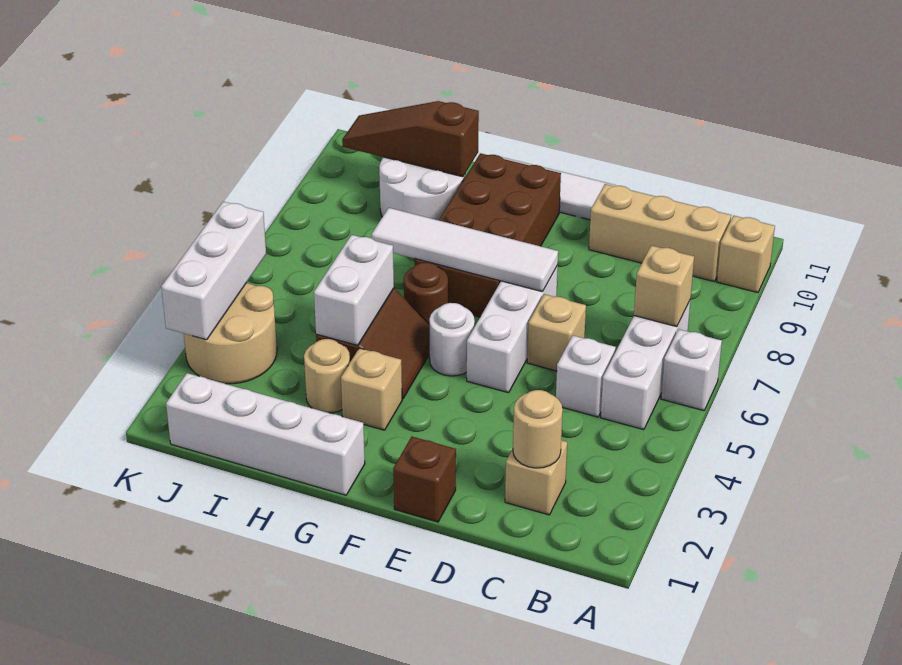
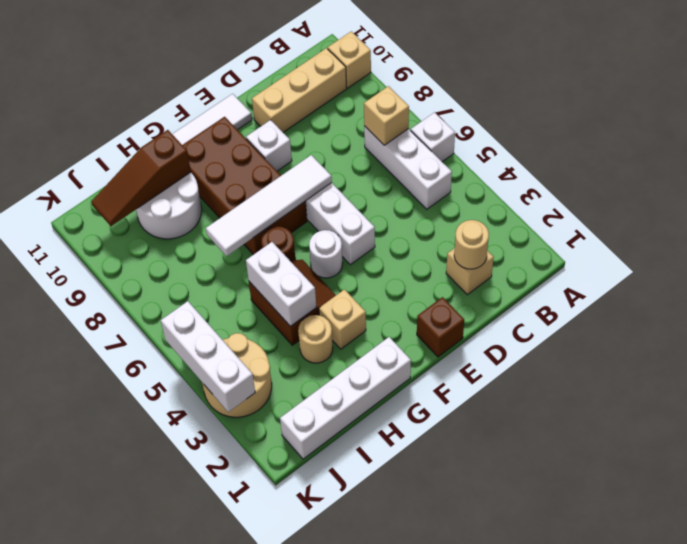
white brick C5 level 1 -> white brick E9 level 1
tan brick D6 level 1 -> none

